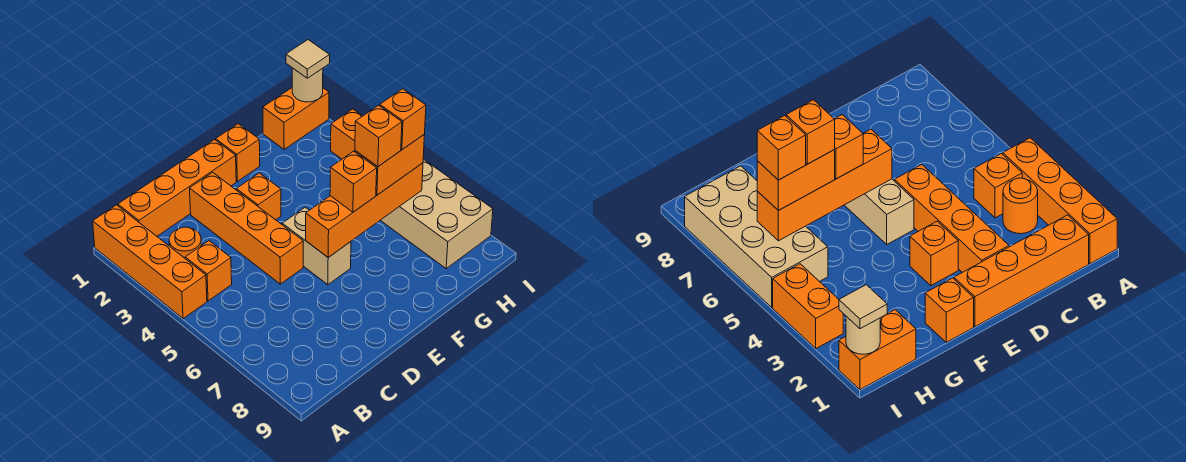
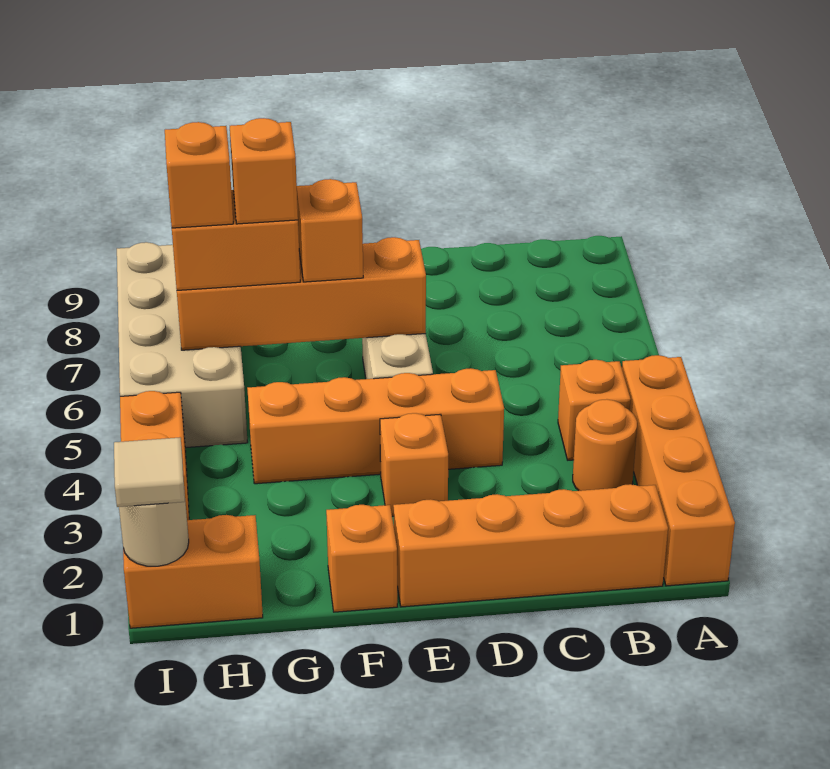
orange brick D2:D5 level 1 -> orange brick D4:G4 level 1

